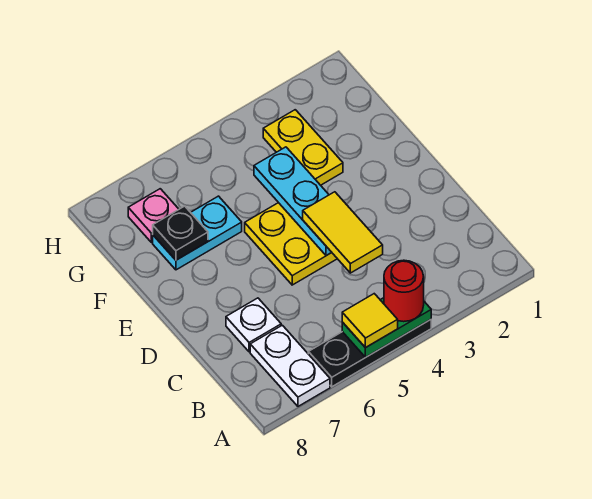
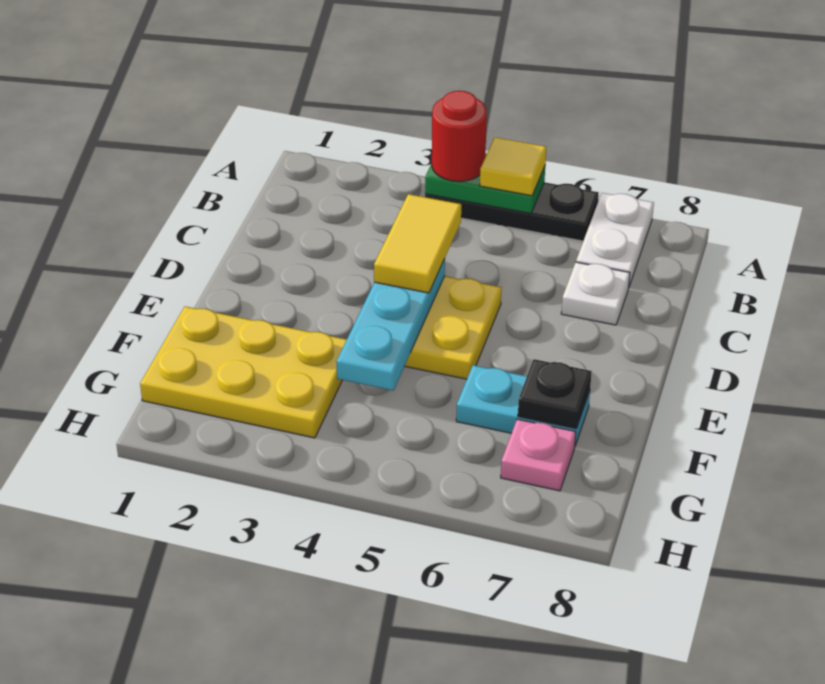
yellow plate F3:G3 level 1 -> yellow plate F1:G3 level 1

